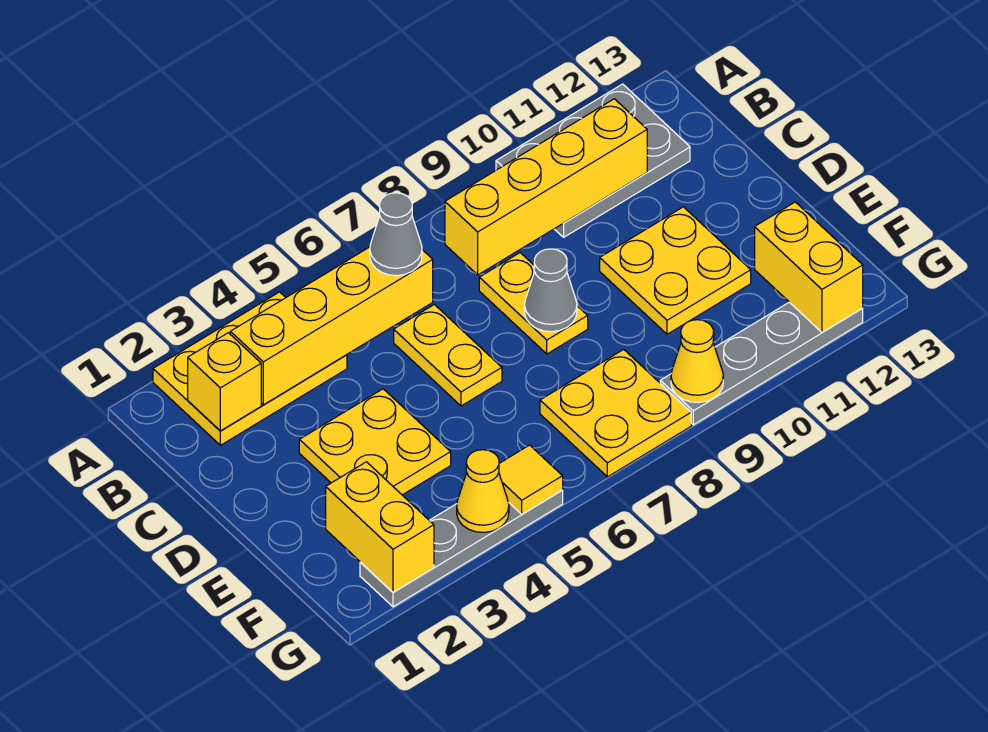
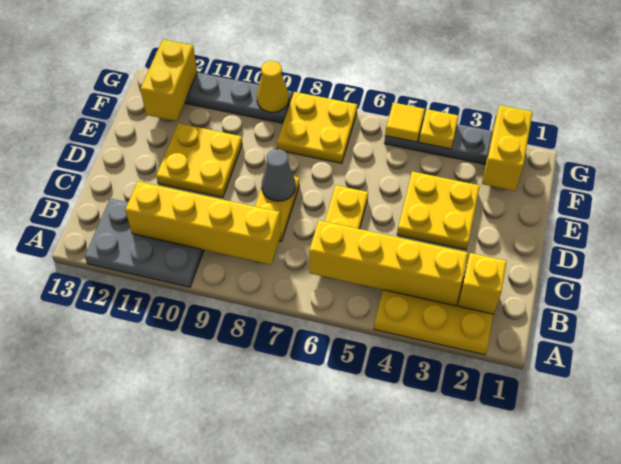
grey cone B6 level 3 -> none
yellow cone G4 level 2 -> yellow plate G4 level 2

